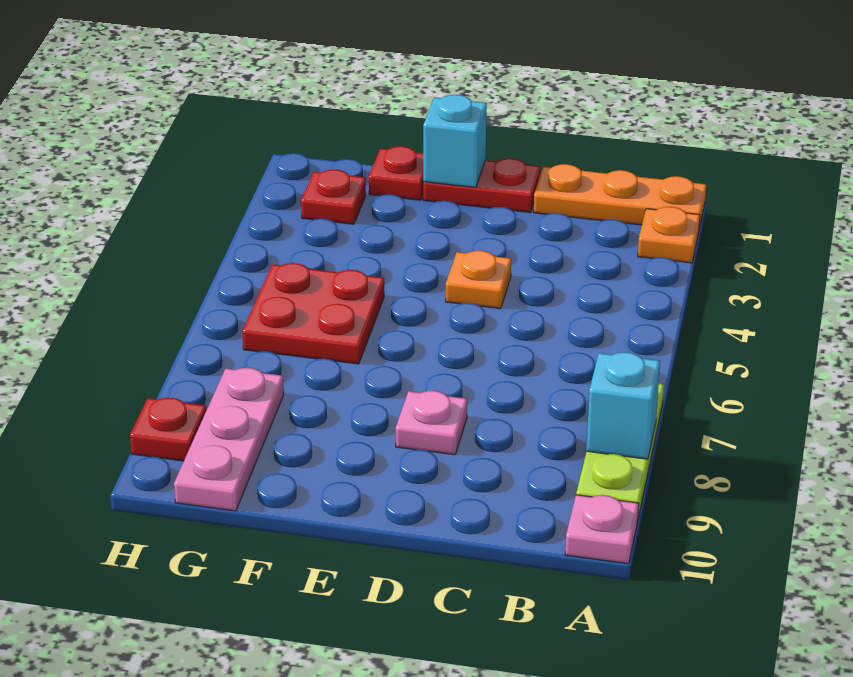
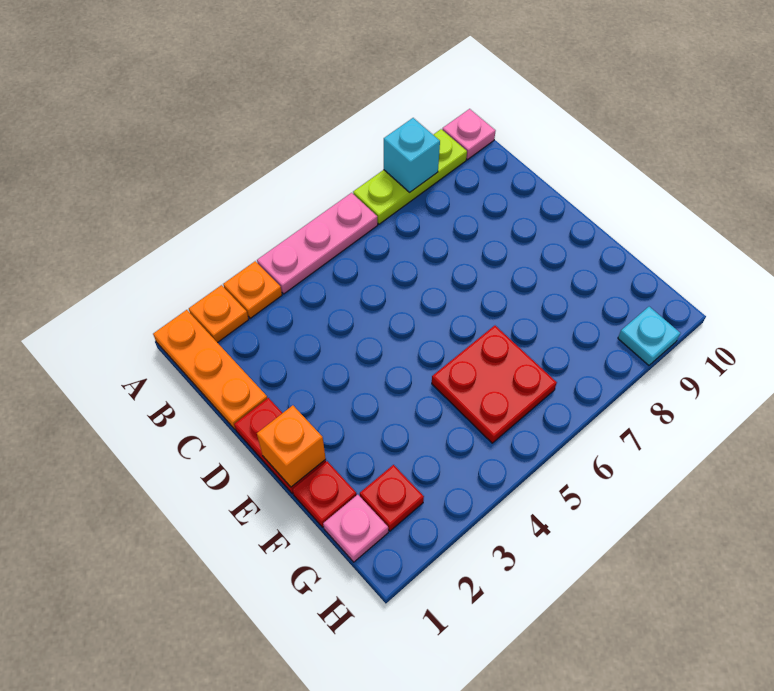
orange plate D4 level 1 -> orange plate A3 level 1
pink plate D8 level 1 -> pink plate G1 level 1
cyan brick E1 level 2 -> orange brick E1 level 2
pink plate G8:G10 level 1 -> pink plate A4:A6 level 1
red plate H9 level 1 -> cyan plate H9 level 1

